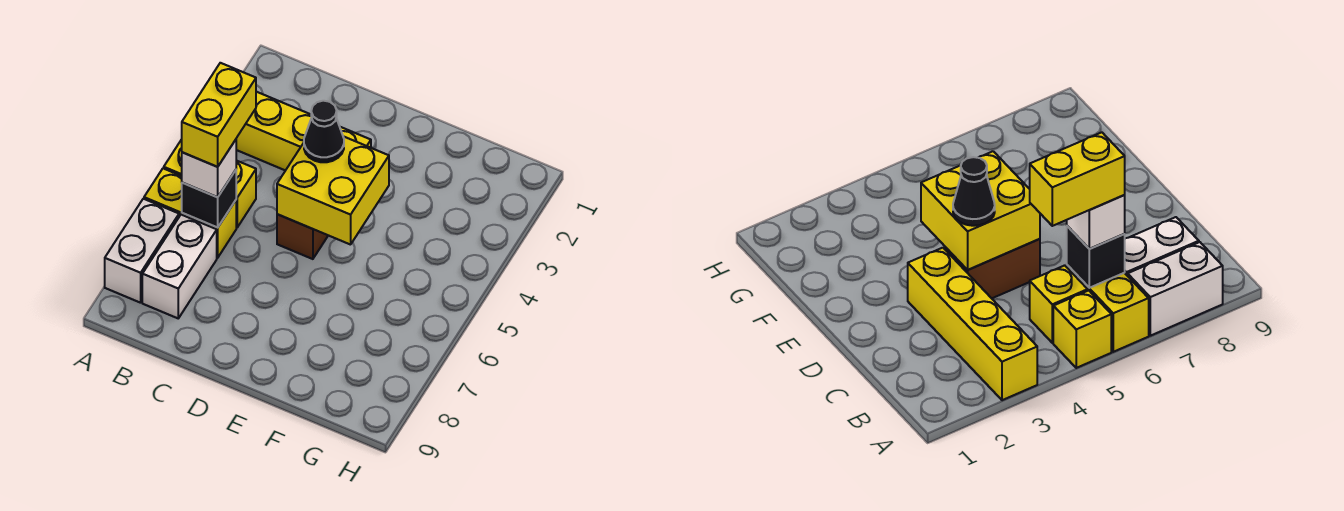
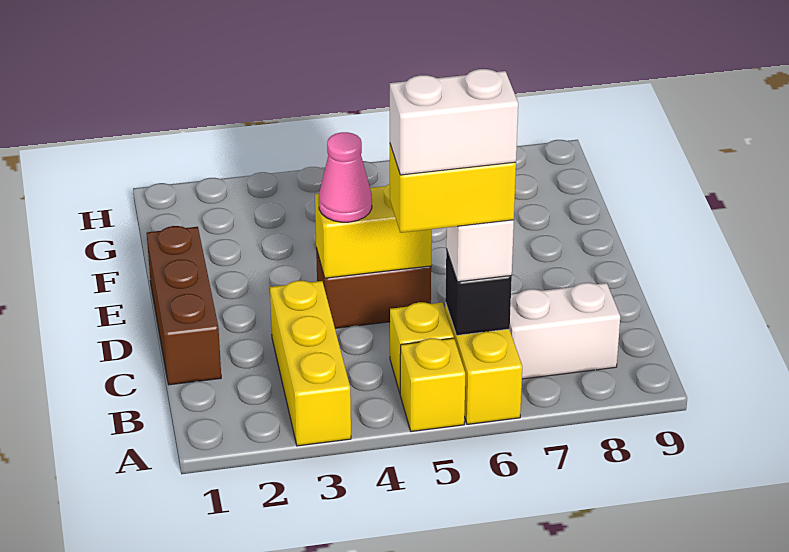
yellow brick A3:D3 level 1 -> yellow brick A3:C3 level 1
white brick A7:A8 level 1 -> white brick B5:B6 level 5
none -> brown brick C1:E1 level 1
yellow brick D4:E5 level 2 -> yellow brick D4:D5 level 2
black cone D4 level 3 -> pink cone D4 level 3

